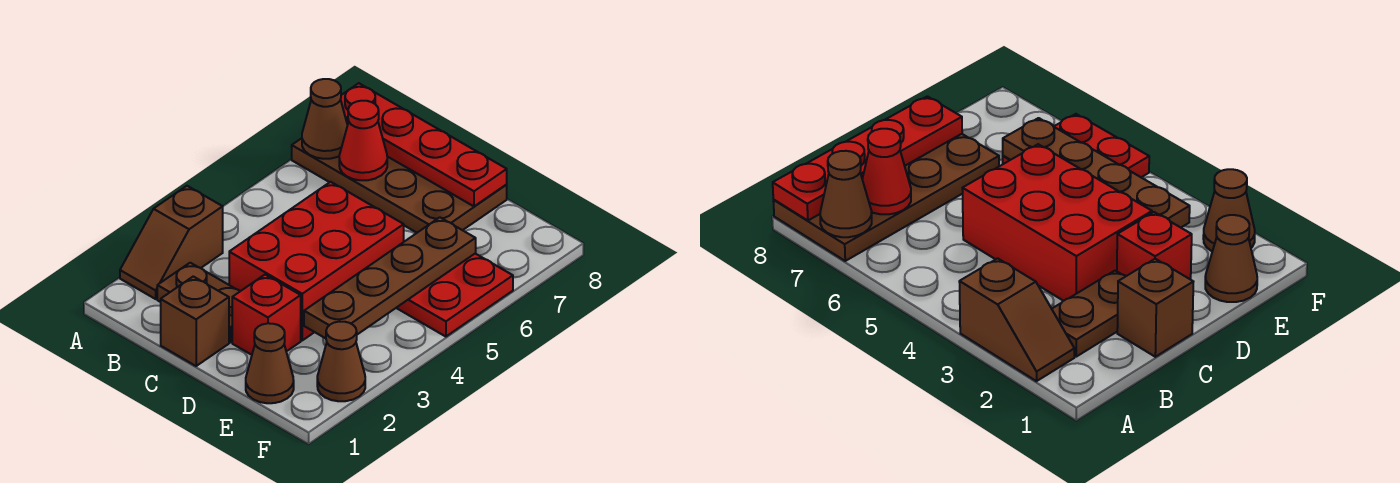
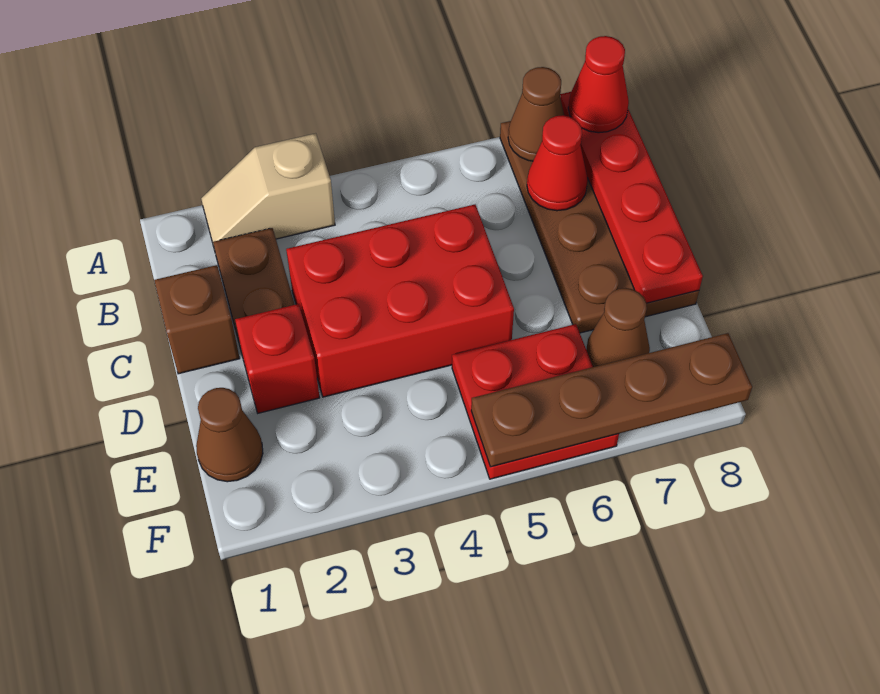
brown slope A2:A3 level 1 top 3 -> tan slope A2:A3 level 1 top 3
none -> red cone A8 level 3
brown plate E3:E6 level 2 -> brown plate F5:F8 level 2
brown cone F2 level 1 -> brown cone E7 level 1

